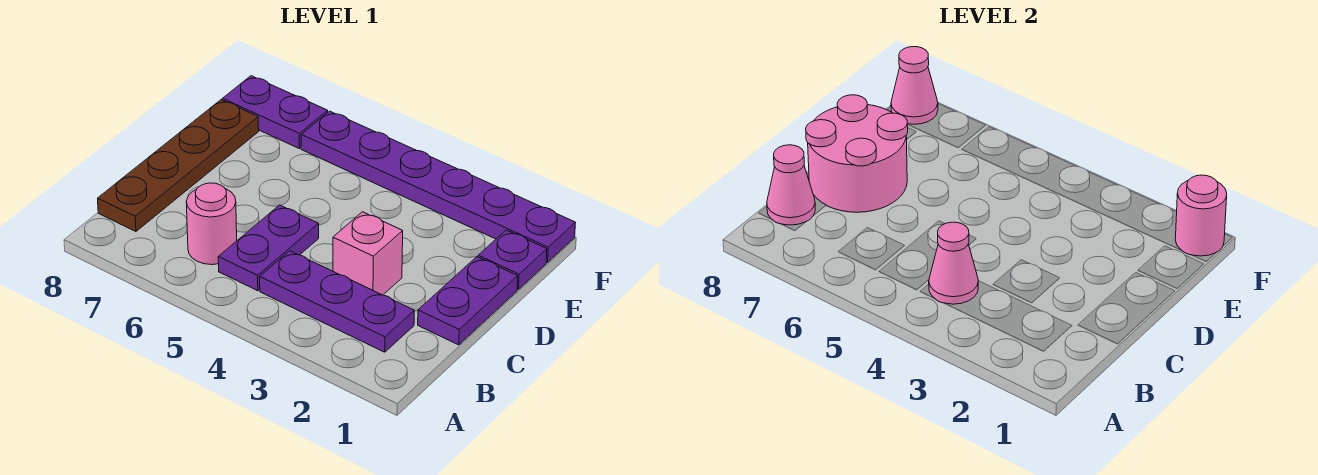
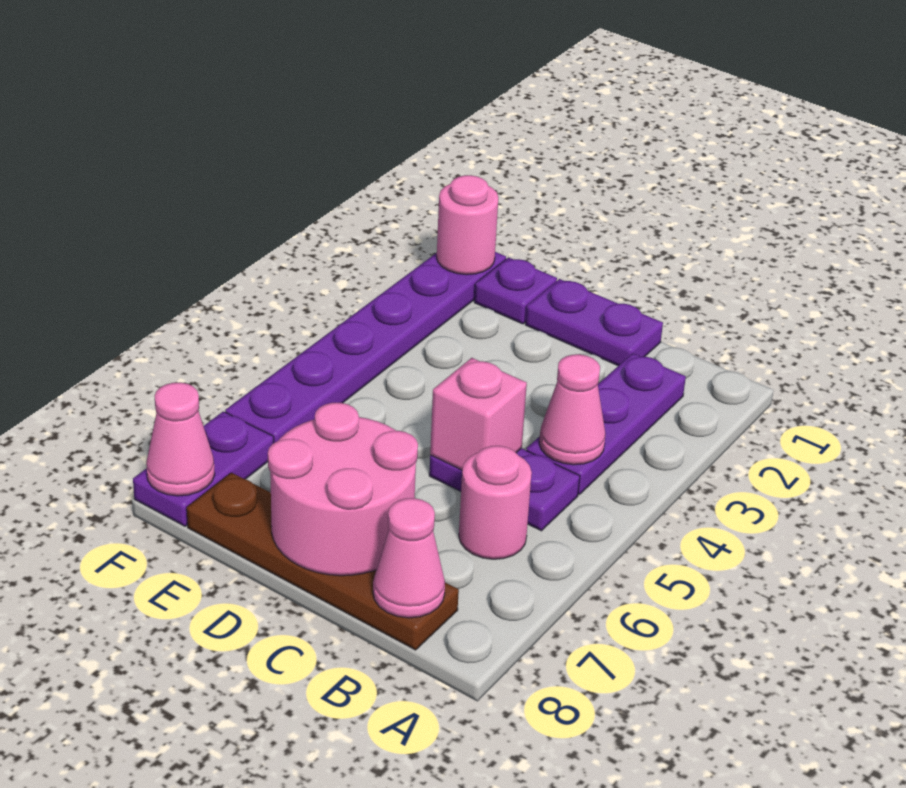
pink brick C3 level 1 -> pink brick C5 level 2

